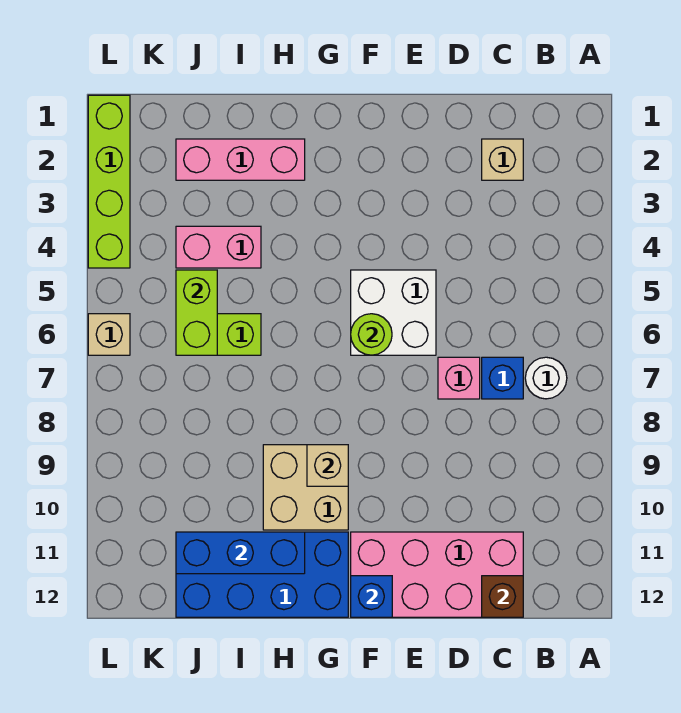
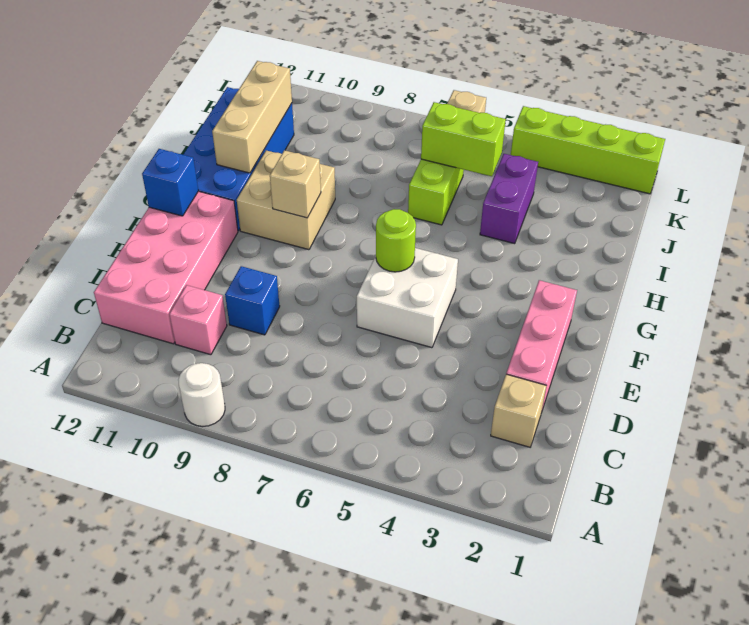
white round brick B7 level 1 -> white round brick A9 level 1
blue brick C7 level 1 -> blue brick D9 level 1
brown brick C12 level 2 -> none
pink brick D7 level 1 -> pink brick C10 level 1
pink brick H2:J2 level 1 -> pink brick D2:F2 level 1
blue brick H11:J11 level 2 -> tan brick H11:J11 level 2
pink brick I4:J4 level 1 -> purple brick I4:J4 level 1

